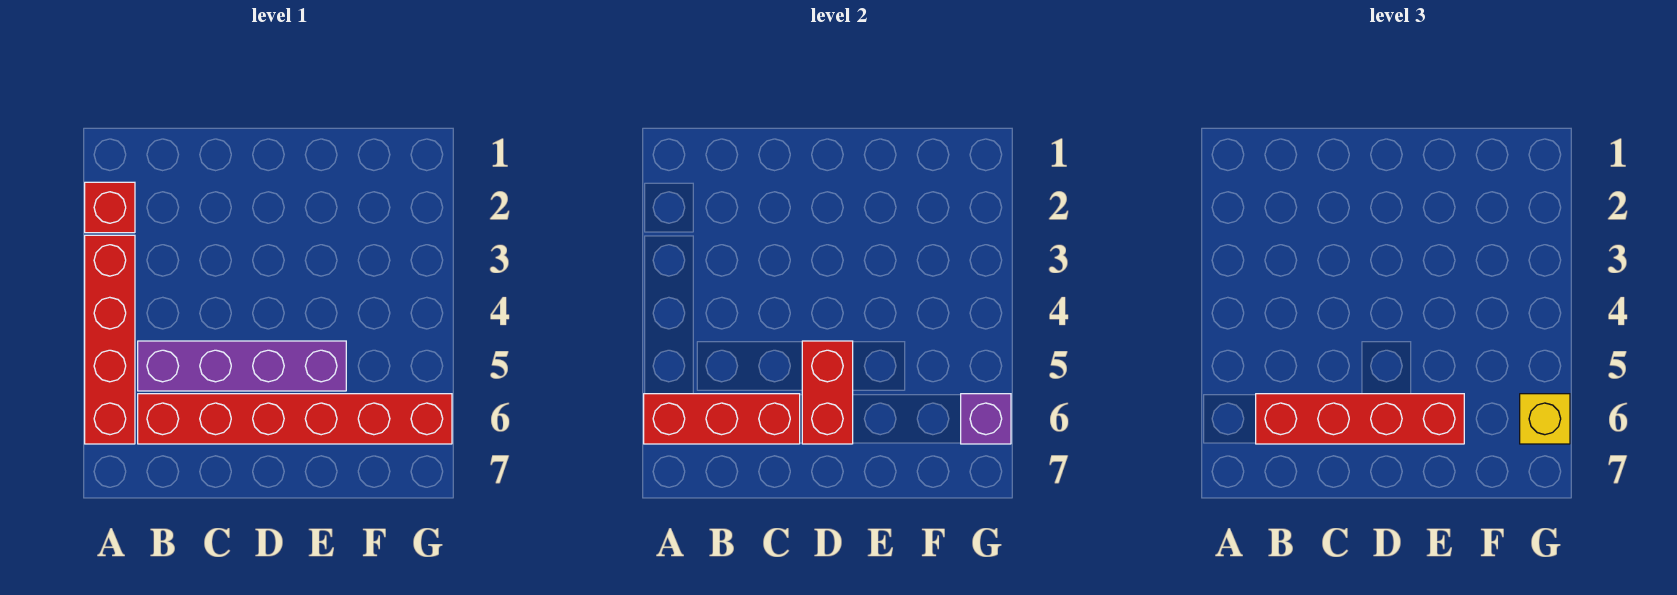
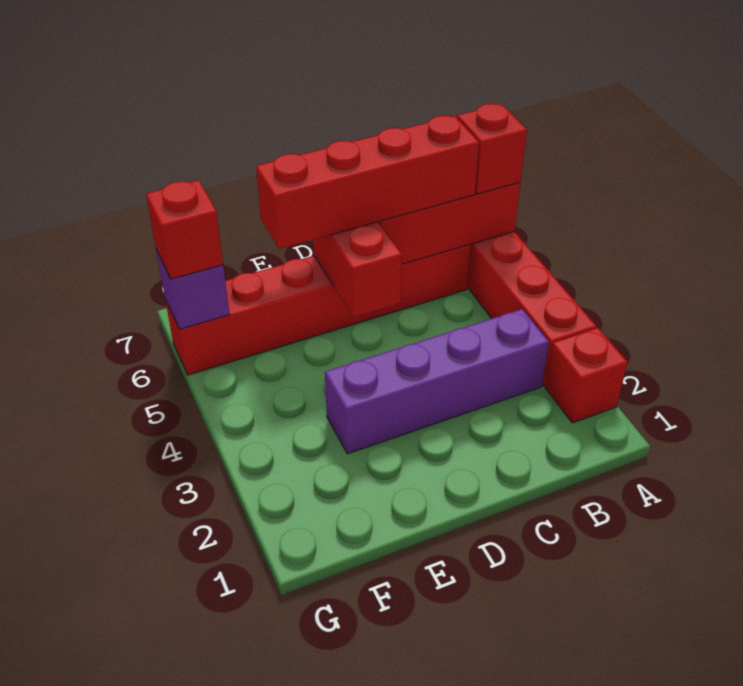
none -> red brick A6 level 3
purple brick B5:E5 level 1 -> purple brick B3:E3 level 1
yellow brick G6 level 3 -> red brick G6 level 3

